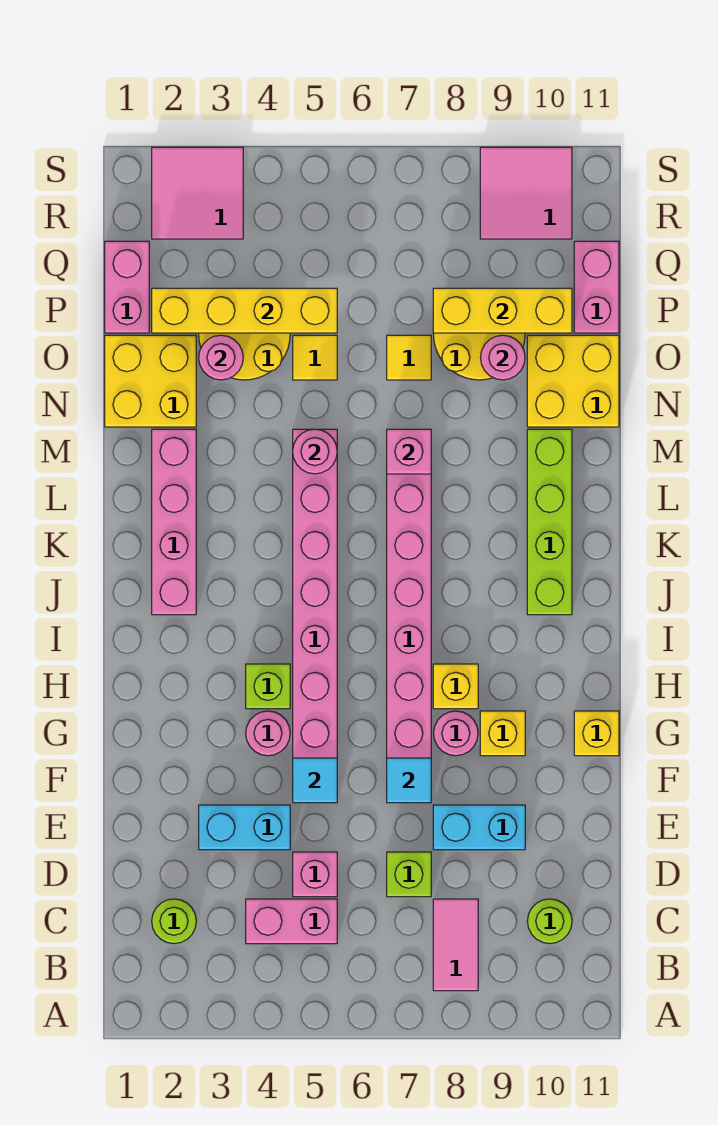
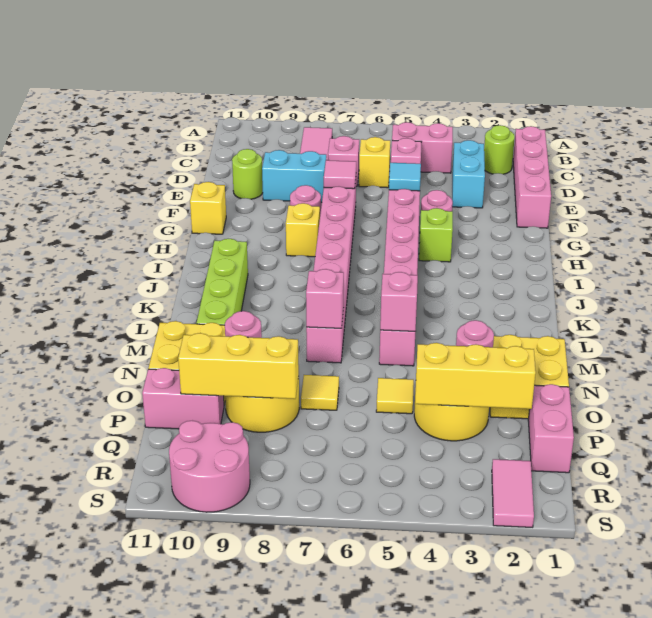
lime round brick C10 level 1 -> lime round brick E10 level 1
lime brick D7 level 1 -> pink brick D7 level 1
cyan brick E3:E4 level 1 -> cyan brick D3:E3 level 1
cyan tile F7 level 2 -> pink tile F7 level 2
yellow brick G9 level 1 -> yellow brick D6 level 1
pink brick J2:M2 level 1 -> pink brick C1:F1 level 1
pink round brick M5 level 2 -> pink brick M5 level 2
yellow brick P2:P5 level 2 -> yellow brick P2:P4 level 2
pink brick P11:Q11 level 1 -> pink brick P10:P11 level 1
pink tile R2:S3 level 1 -> pink tile R2:S2 level 1
pink tile R9:S10 level 1 -> pink round brick R9:S10 level 1

